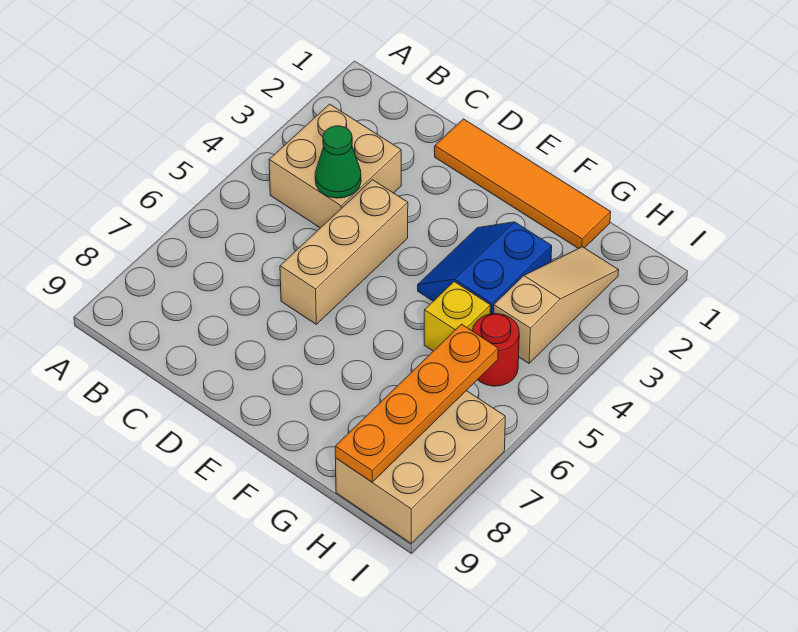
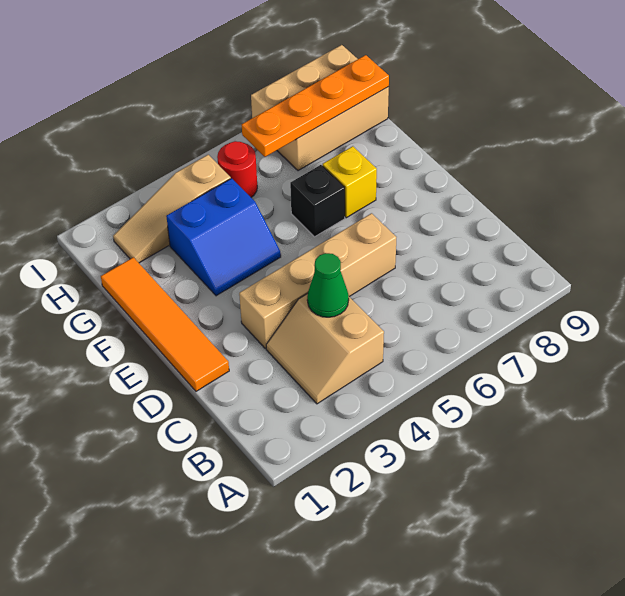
tan brick B3:C4 level 1 -> tan slope B3:C4 level 1 top 4
tan brick D4:D6 level 1 -> tan brick D3:D6 level 1
none -> black brick F6 level 1
yellow brick G5 level 1 -> yellow brick F7 level 1

